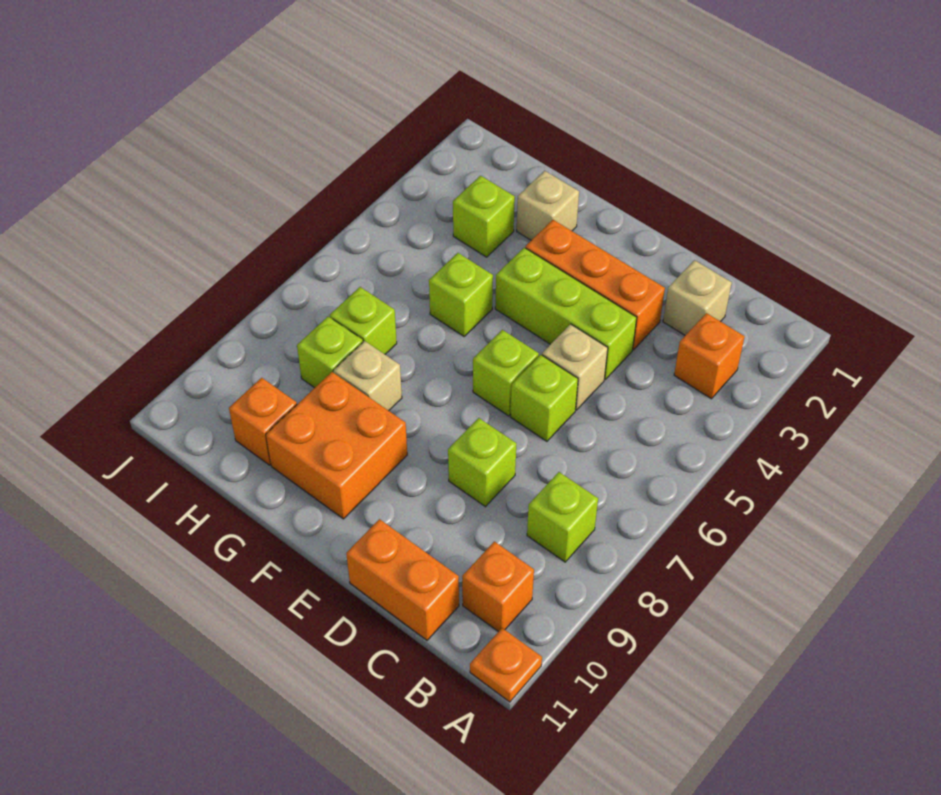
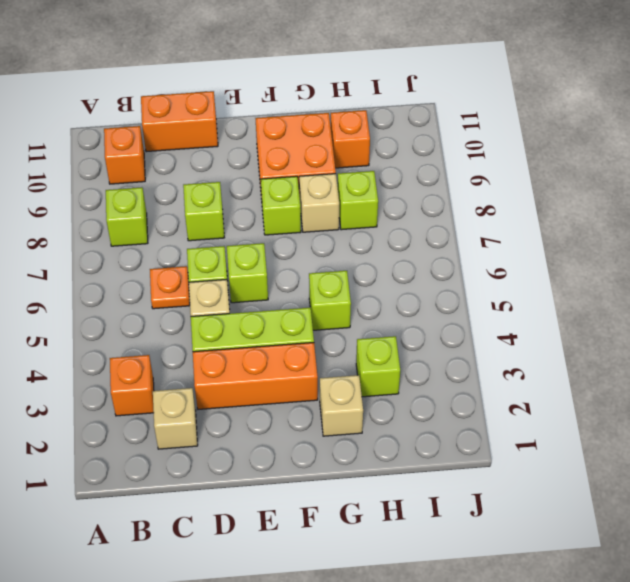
orange plate A11 level 1 -> orange plate C6 level 1
lime brick H7 level 1 -> lime brick F8 level 1

